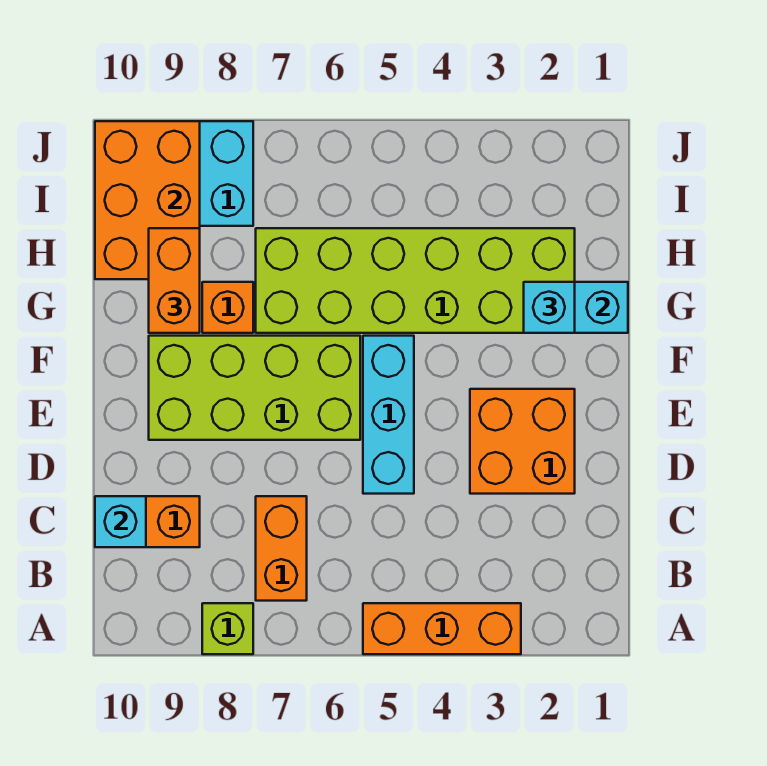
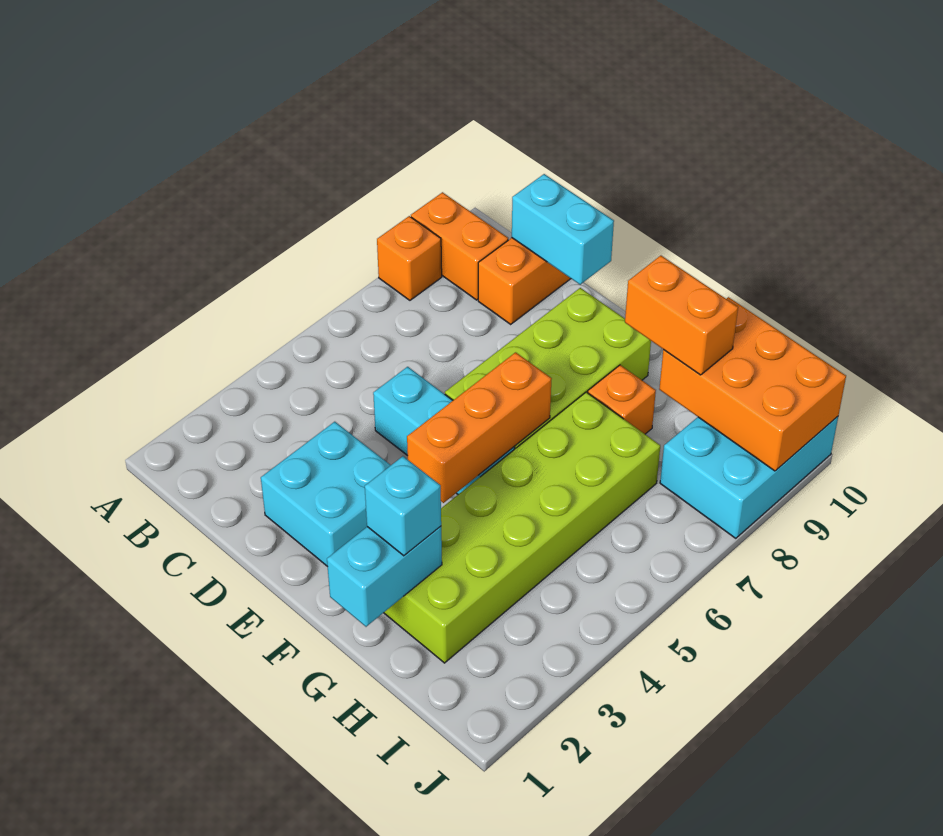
orange brick A3:A5 level 1 -> orange brick F4:F6 level 2
lime brick A8 level 1 -> orange brick A8 level 1
orange brick B7:C7 level 1 -> orange brick A9:B9 level 1
cyan brick C10 level 2 -> cyan brick C10:D10 level 2
orange brick D2:E3 level 1 -> cyan brick D2:E3 level 1

